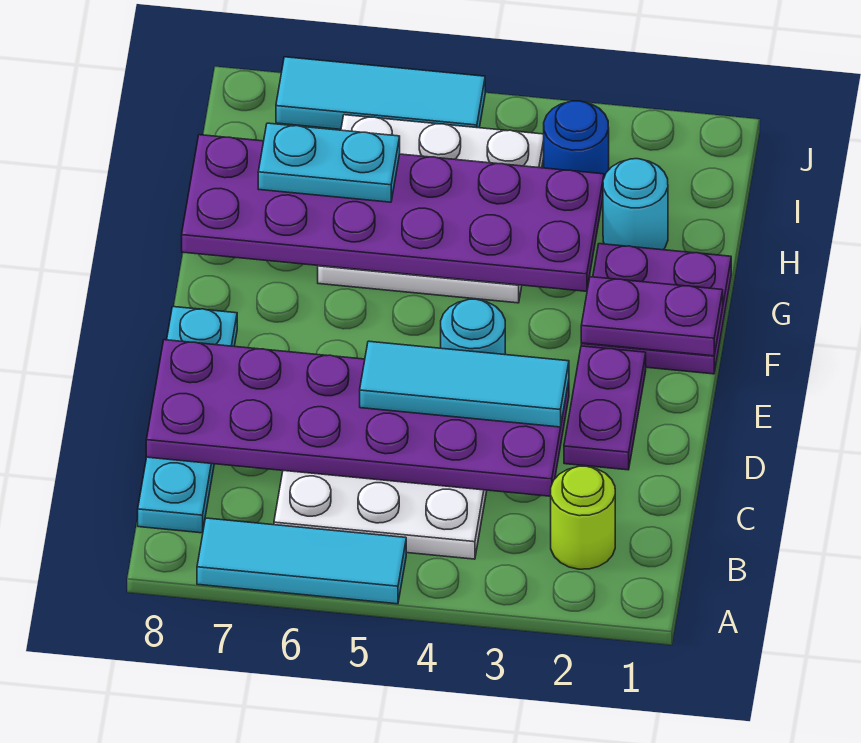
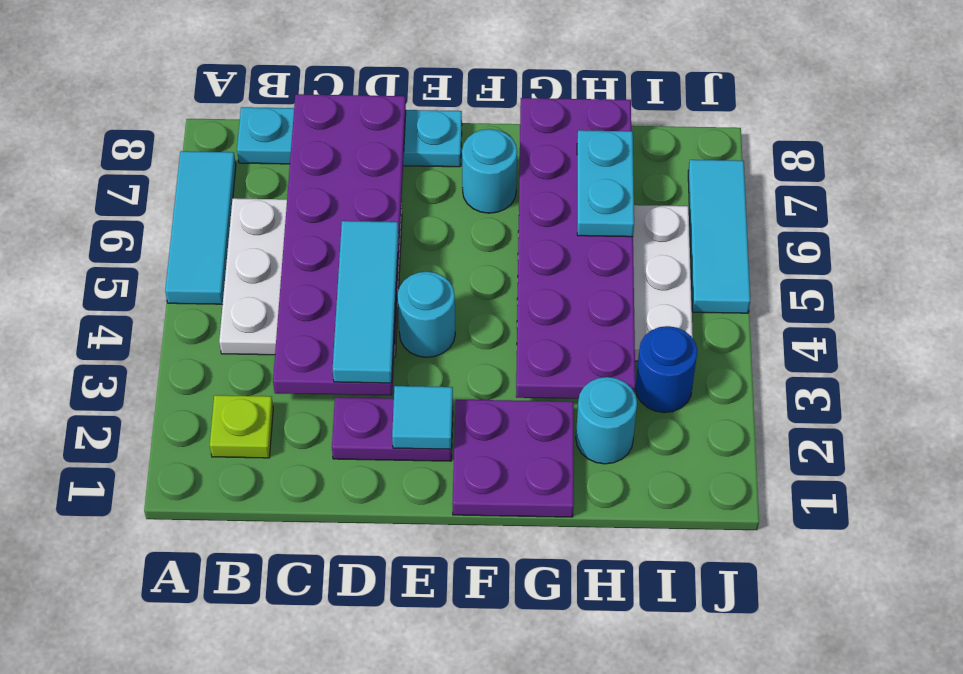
lime round brick B2 level 1 -> lime plate B2 level 1
none -> cyan tile E2 level 2
purple plate F1:F2 level 2 -> none
none -> cyan round brick F7 level 1

